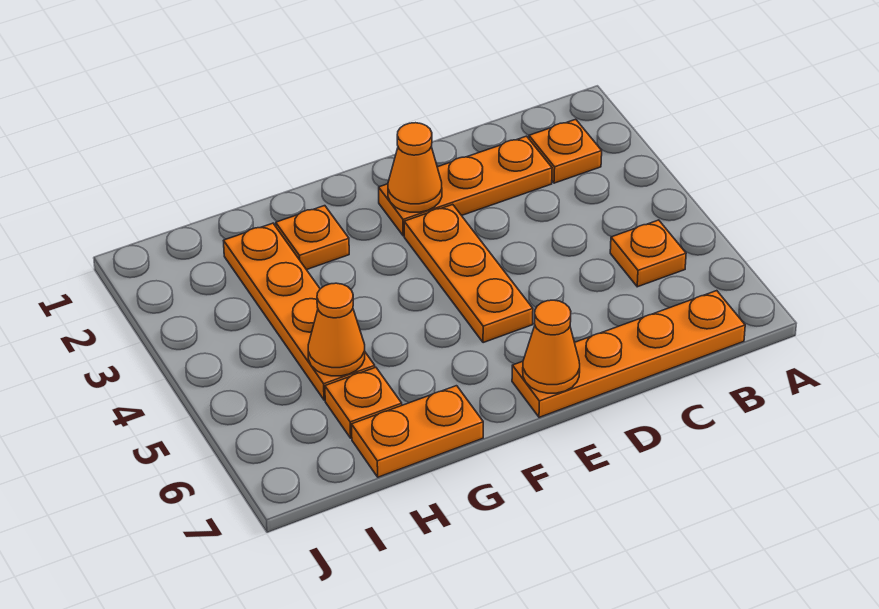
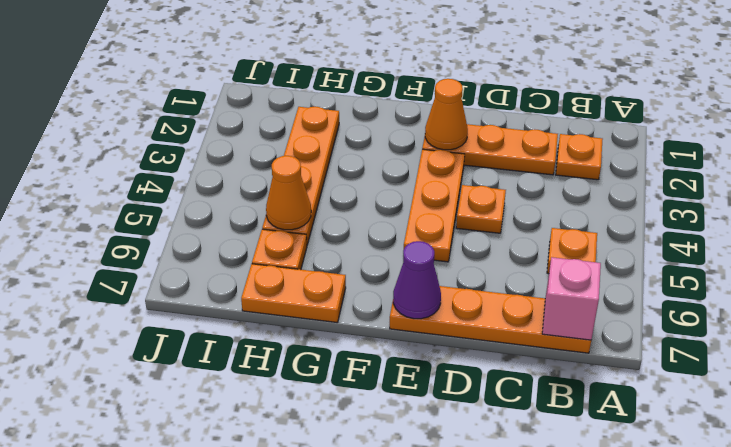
none -> pink brick B7 level 2
orange cone E7 level 2 -> purple cone E7 level 2
orange plate G2 level 1 -> orange plate D4 level 1

